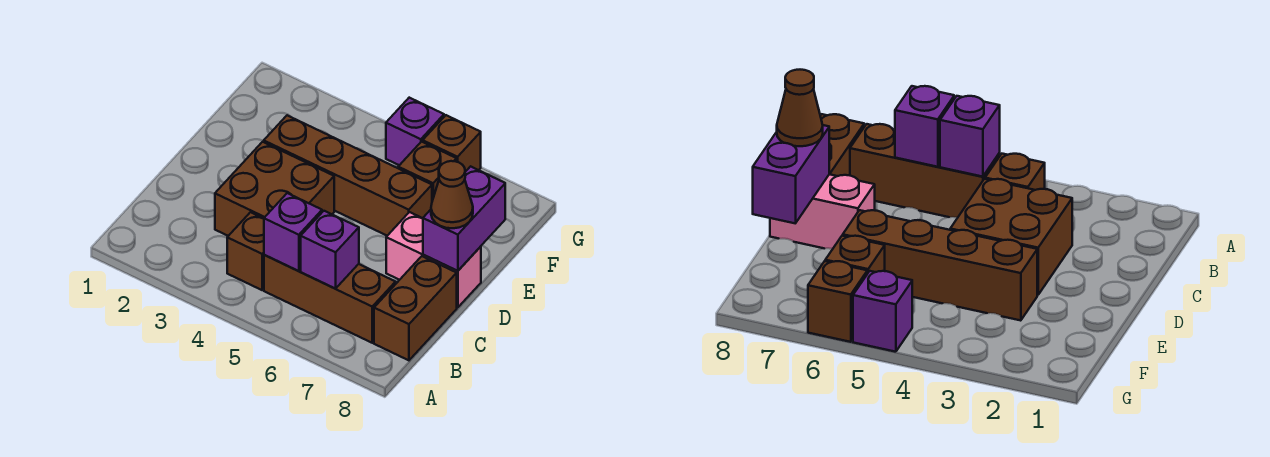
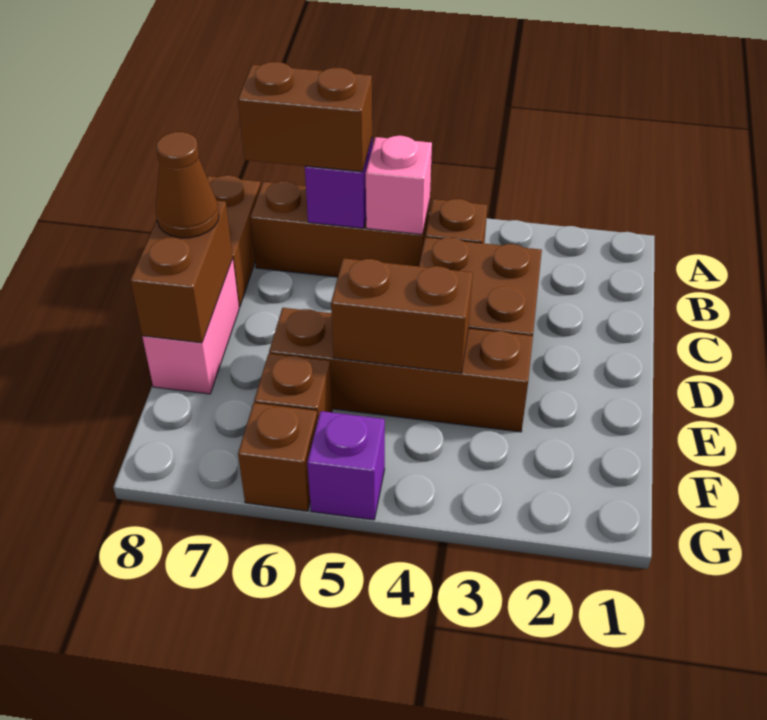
purple brick B5 level 2 -> pink brick B5 level 2
none -> brown brick B6:B7 level 3
pink brick D7:D8 level 1 -> pink brick D8:E8 level 1
purple brick D8:E8 level 2 -> brown brick D8:E8 level 2
none -> brown brick E4:E5 level 2

